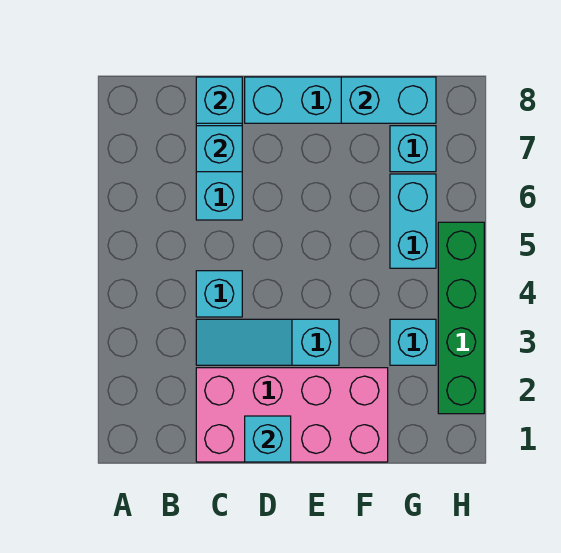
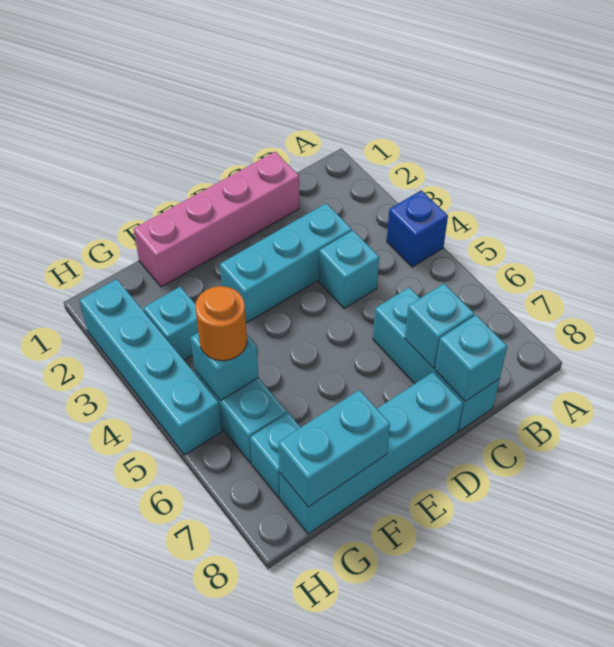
none -> blue brick A4 level 1
pink brick C1:F2 level 1 -> pink brick C1:F1 level 1
cyan slope C3:E3 level 1 top E -> cyan brick C3:E3 level 1
cyan brick D1 level 2 -> cyan brick G5 level 2
none -> orange round brick G5 level 3
green brick H2:H5 level 1 -> cyan brick H2:H5 level 1

